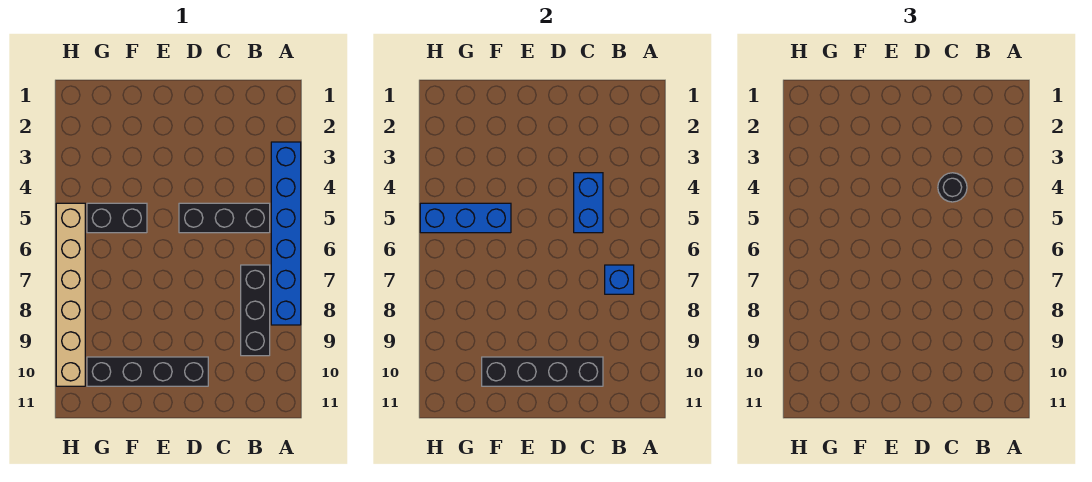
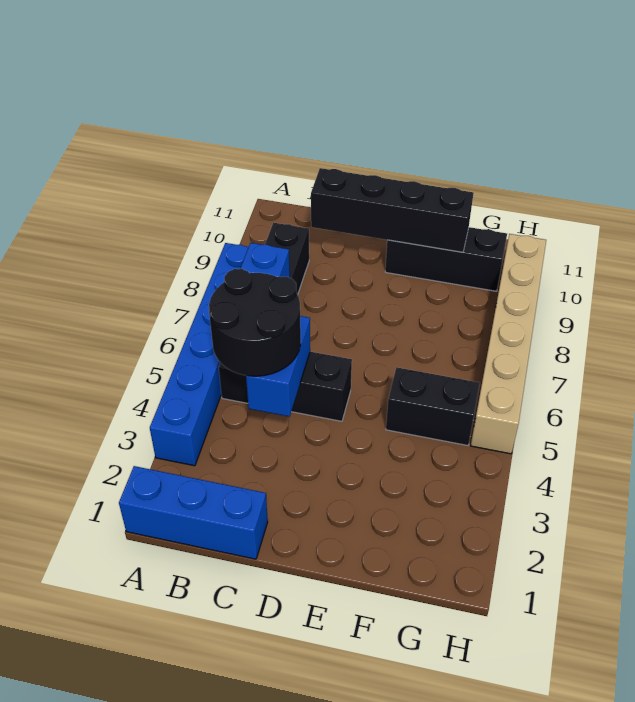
black round brick C4 level 3 -> black round brick B4:C5 level 3
black brick D10:G10 level 1 -> black brick E10:G10 level 1
blue brick F5:H5 level 2 -> blue brick A1:C1 level 1

